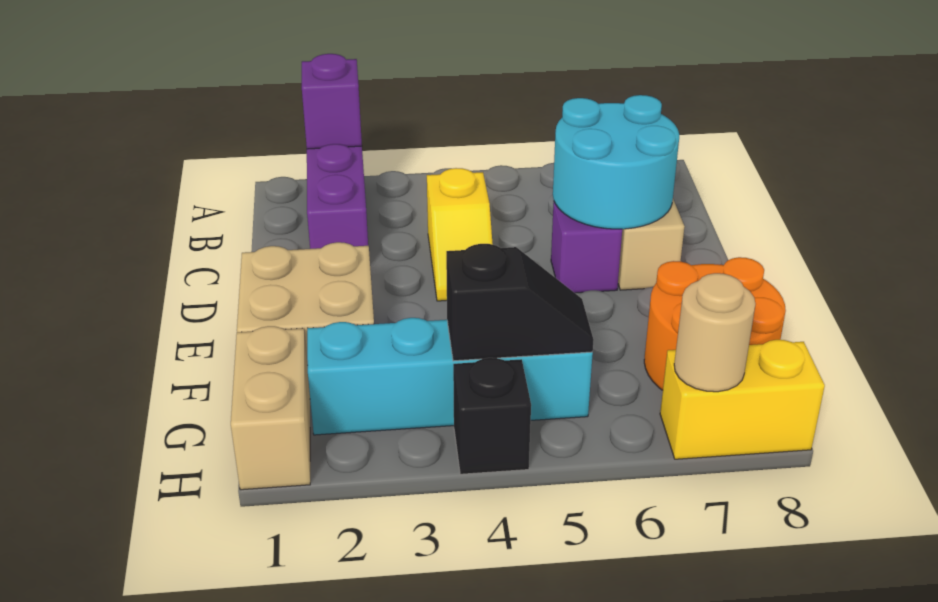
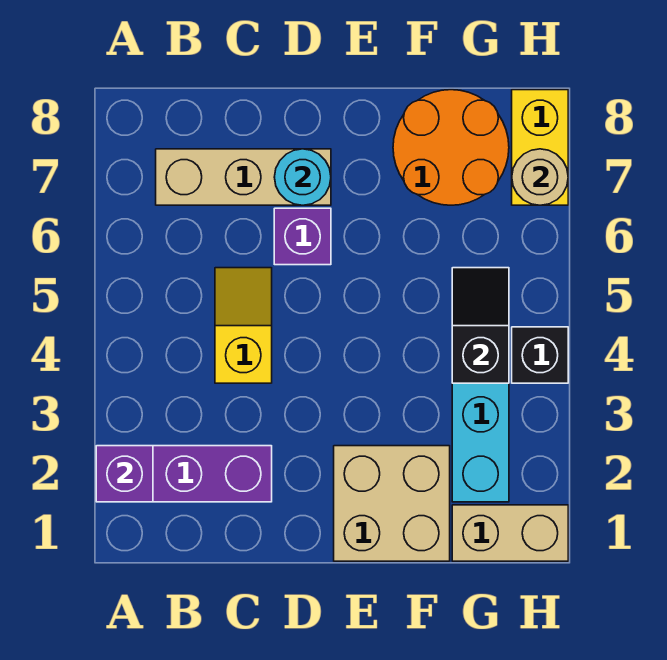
yellow slope C4:D4 level 1 top C -> yellow slope C4:C5 level 1 top 4
cyan round brick C6:D7 level 2 -> cyan round brick D7 level 2

